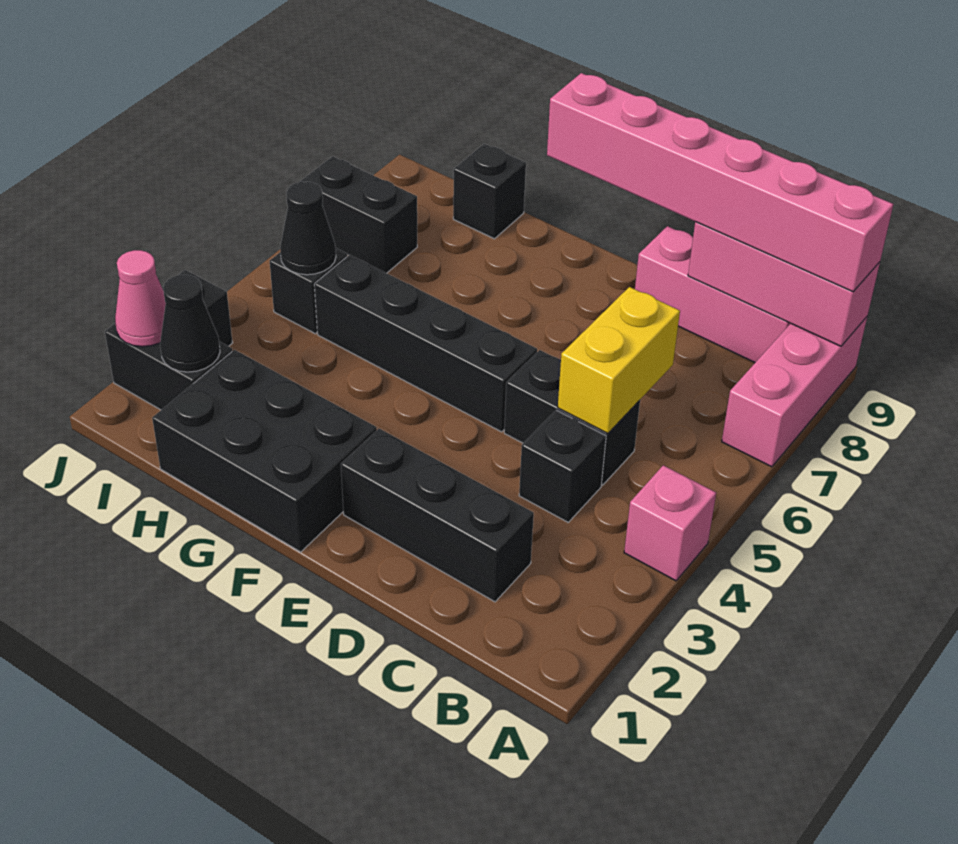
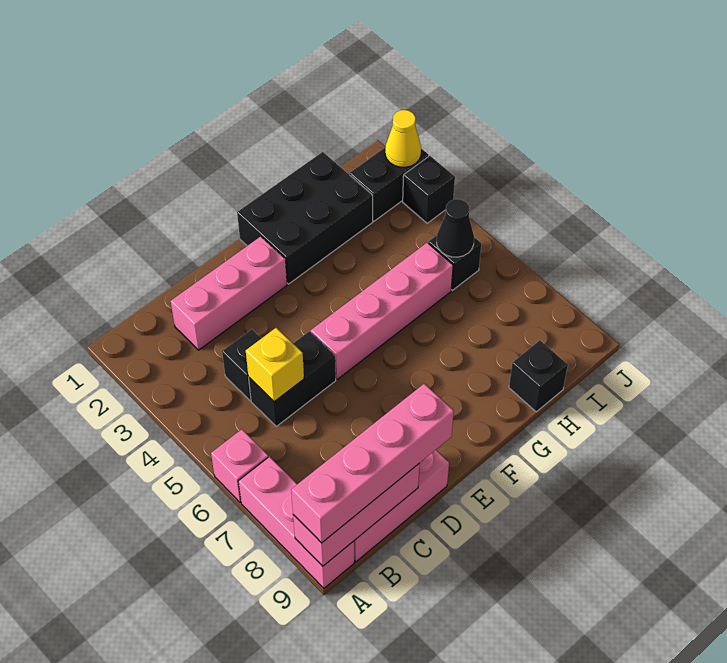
pink brick A4 level 1 -> pink brick A6 level 1
pink brick A9:F9 level 3 -> pink brick A9:D9 level 3
black brick C2:E2 level 1 -> pink brick C2:E2 level 1
yellow brick C5:C6 level 2 -> yellow brick C5 level 2
black brick E5:H5 level 1 -> pink brick E5:H5 level 1
black cone I2 level 2 -> none
black brick I7:J7 level 1 -> none
pink cone J2 level 2 -> yellow cone J2 level 2

